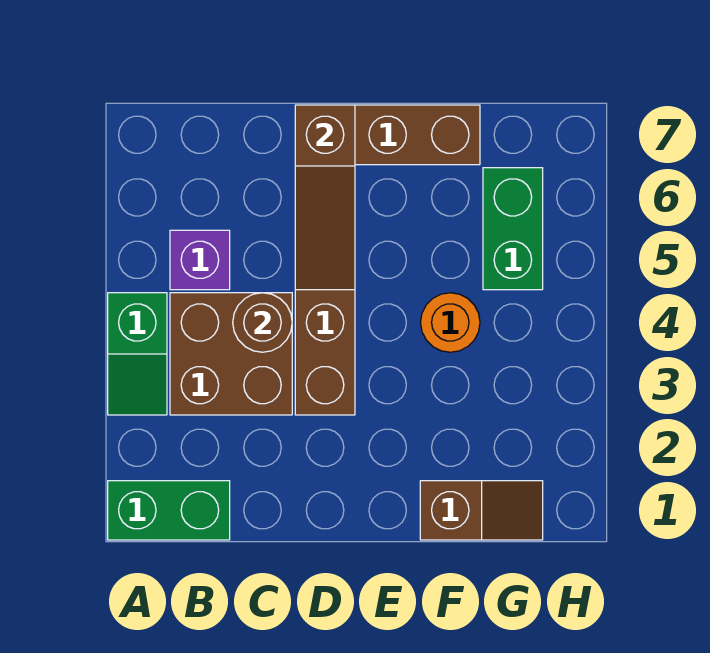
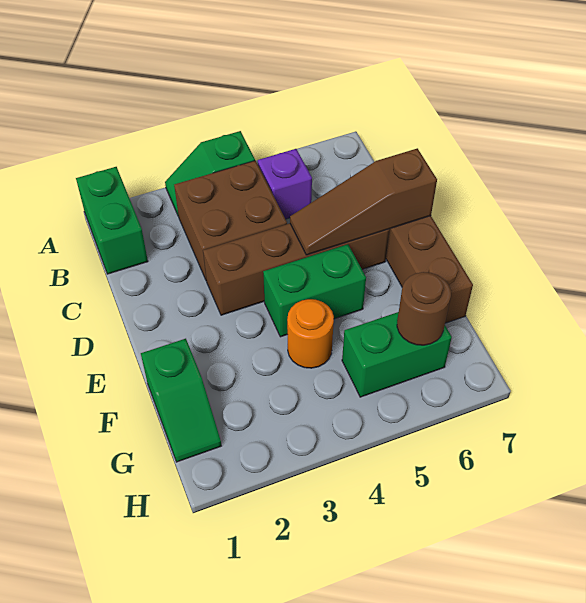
brown round brick C4 level 2 -> brown round brick G6 level 2
none -> green brick E4:E5 level 1
brown slope F1:G1 level 1 top F -> green slope F1:G1 level 1 top F

